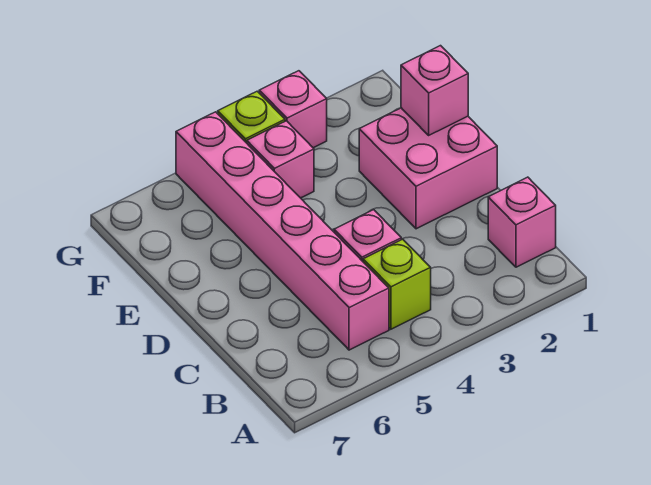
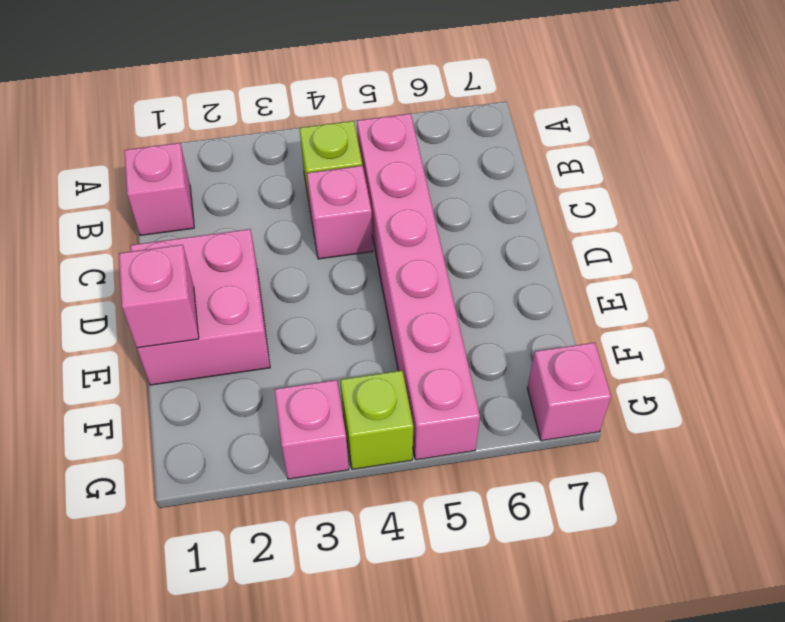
pink brick F4 level 1 -> pink brick G7 level 1

